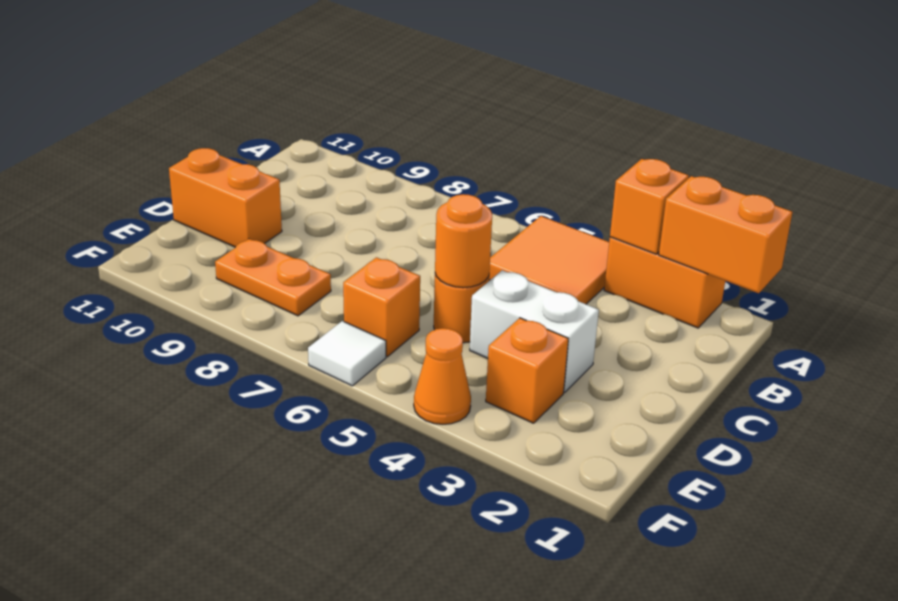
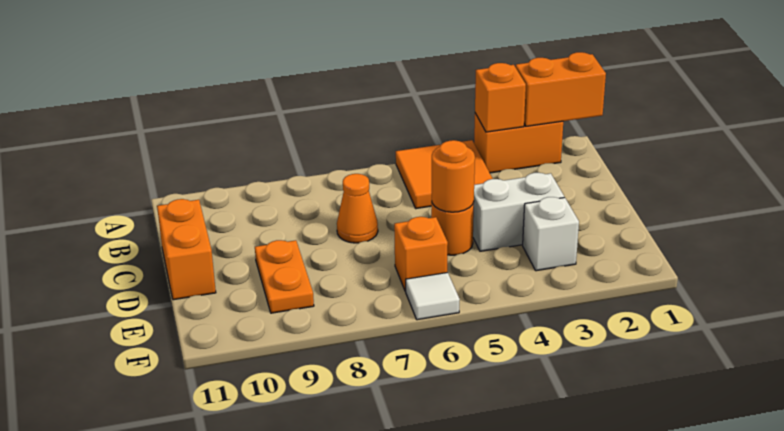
orange brick D10:D11 level 1 -> orange brick C11:D11 level 1
orange brick E3 level 1 -> white brick E3 level 1
orange plate E8:E9 level 1 -> orange plate D9:E9 level 1
orange cone F4 level 1 -> orange cone C7 level 1

